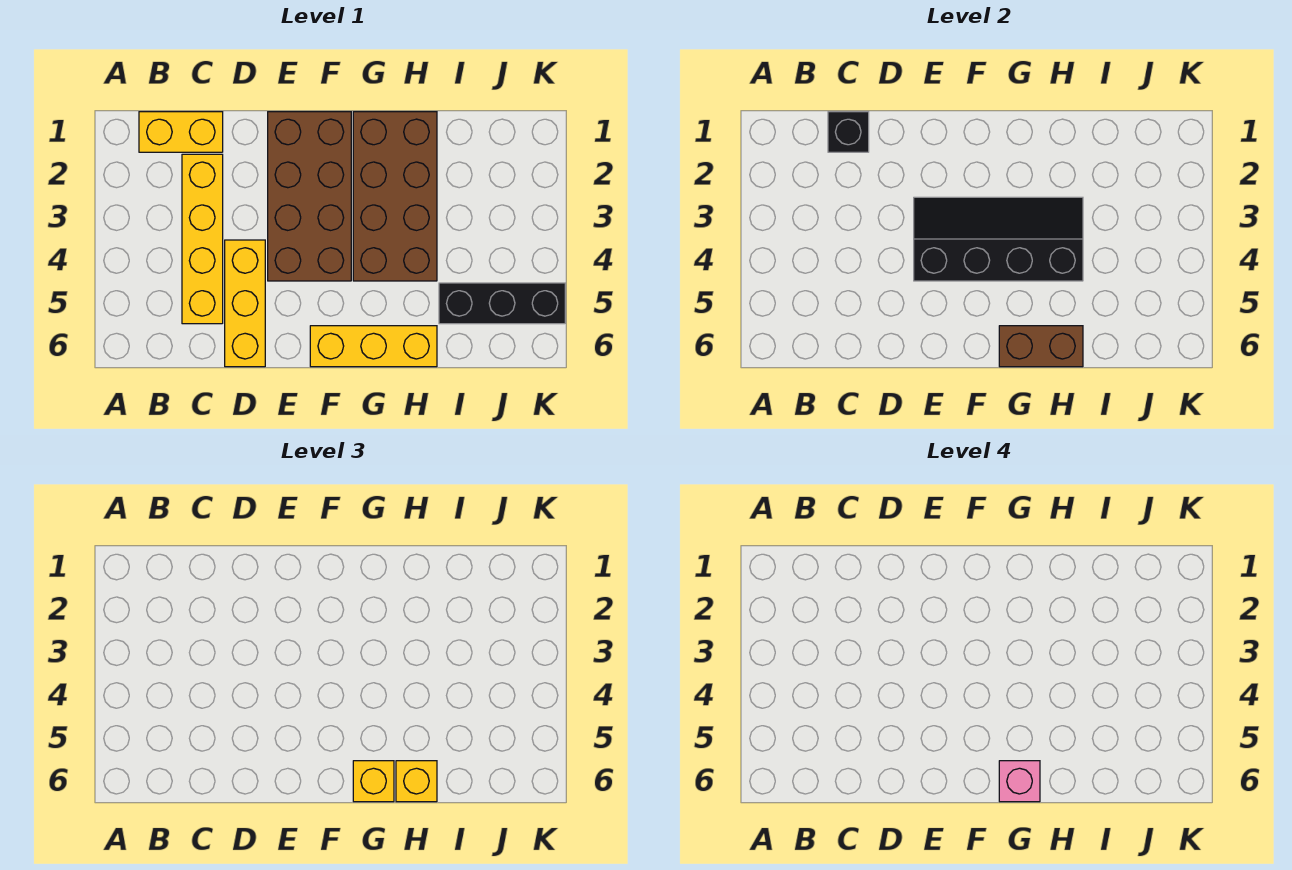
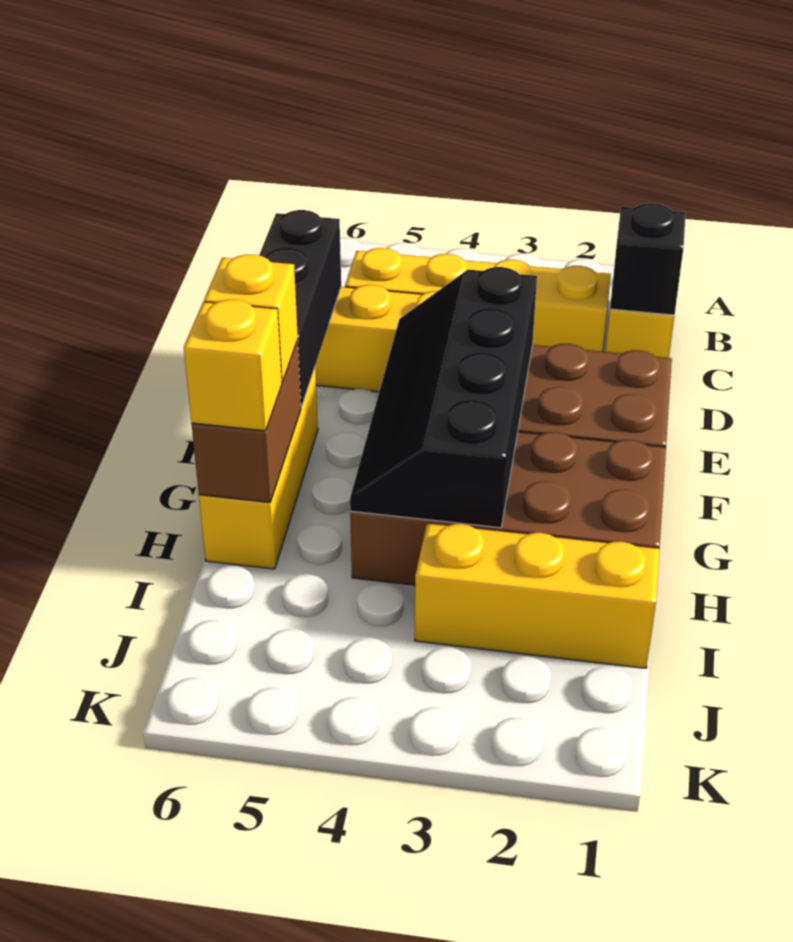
black slope E3:H4 level 2 top 4 -> black slope E3:H4 level 2 top 3
pink brick G6 level 4 -> none
none -> yellow brick I1:I3 level 1
black brick I5:K5 level 1 -> black brick D6:F6 level 2

